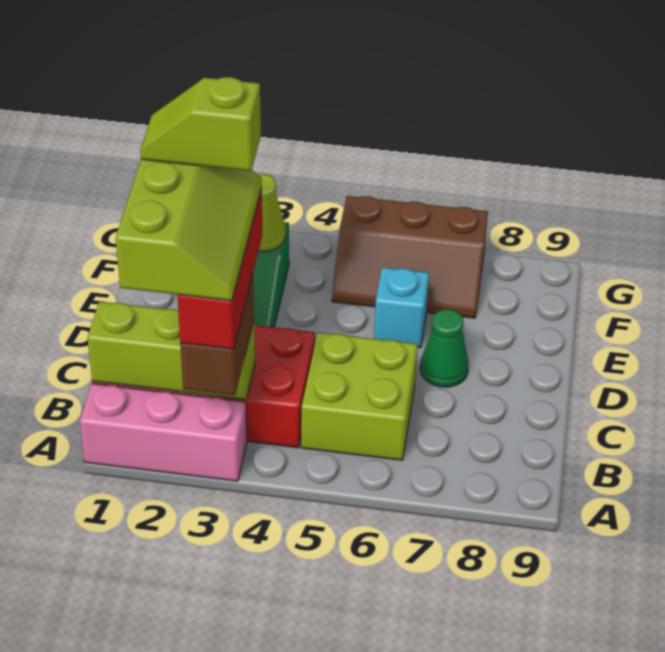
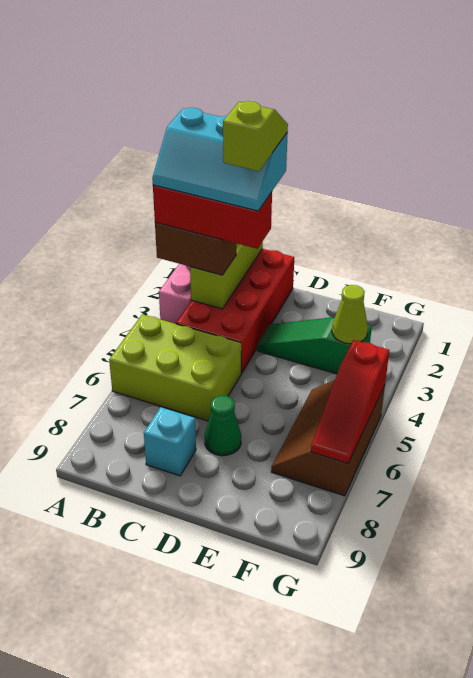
lime slope A2:C3 level 5 top 2 -> cyan slope A2:C3 level 5 top 2
lime brick B5:C6 level 1 -> lime brick A5:C6 level 1
cyan brick E6 level 1 -> cyan brick C8 level 1
none -> red slope G5:G7 level 2 top 5

